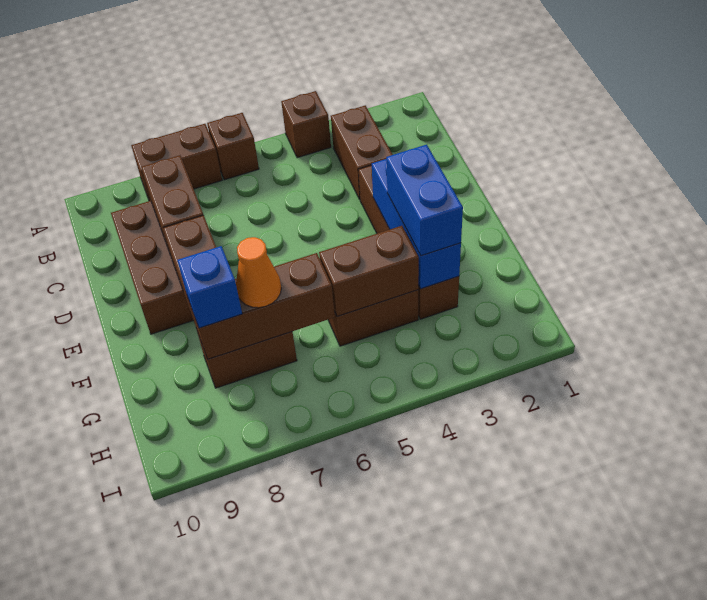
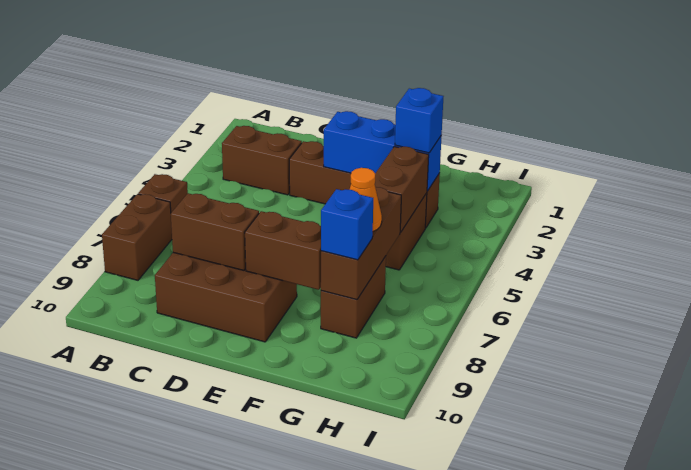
brown brick A4 level 1 -> none
blue brick F3:G3 level 3 -> blue brick G3 level 3

